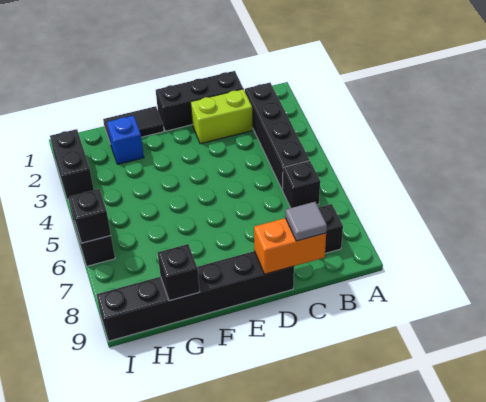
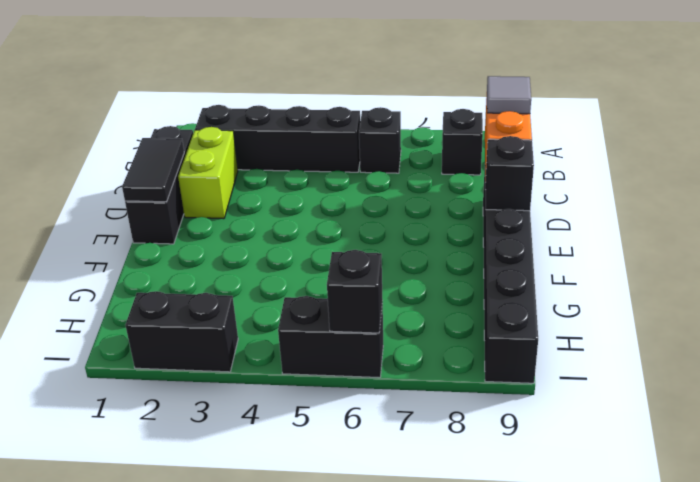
black tile F1:G1 level 1 -> black tile D1:E1 level 2
blue brick G2 level 1 -> none
black brick G9 level 2 -> black brick E9 level 2

